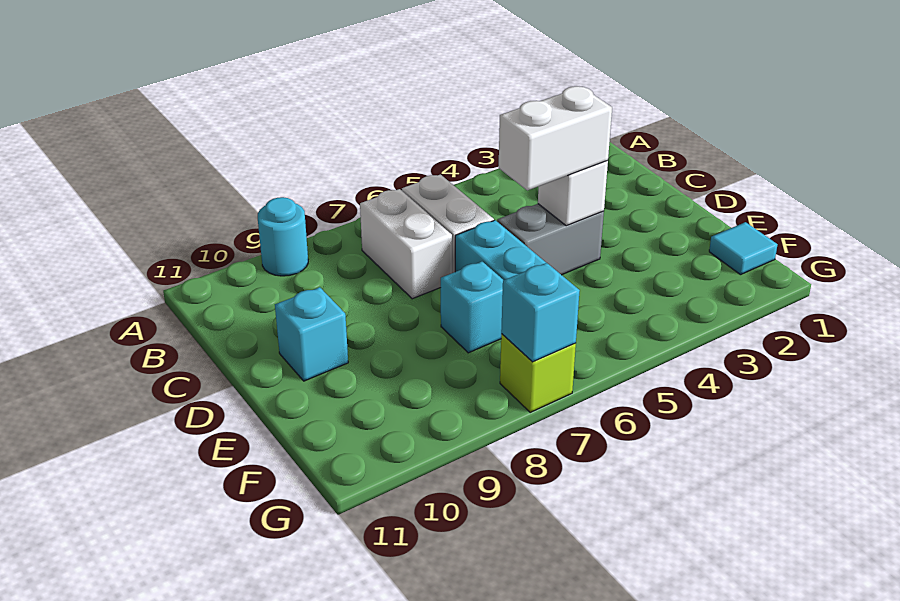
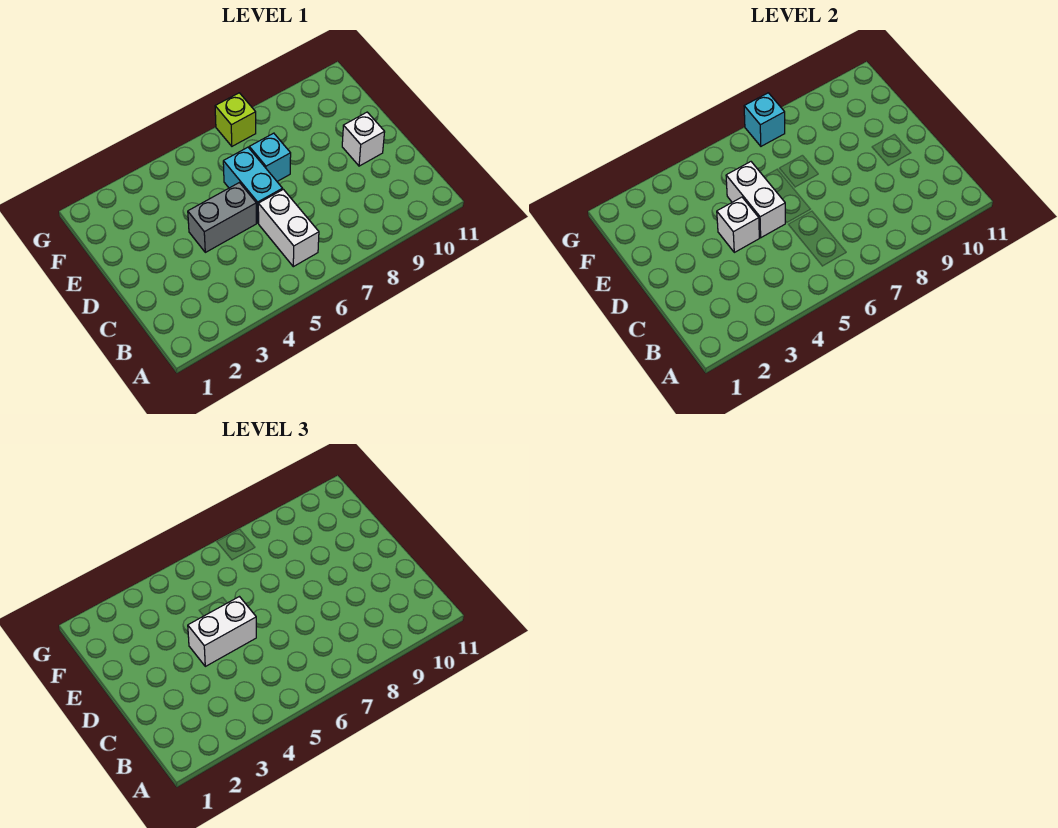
cyan round brick A9 level 1 -> none
white brick B7:C7 level 1 -> white brick D5:E5 level 2
cyan brick D10 level 1 -> white brick D10 level 1
cyan tile F1 level 1 -> none

